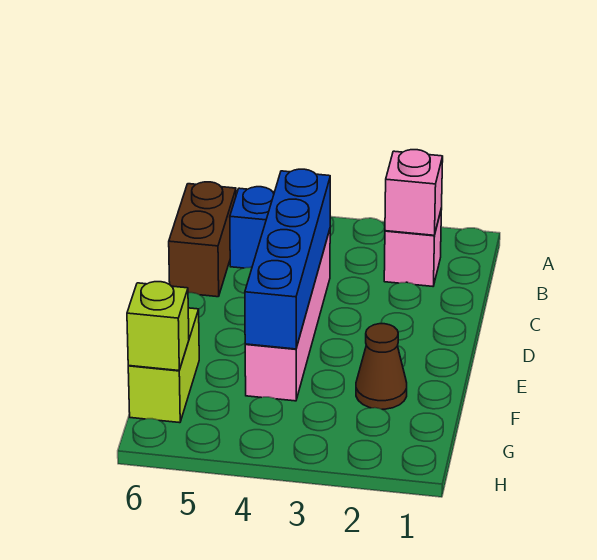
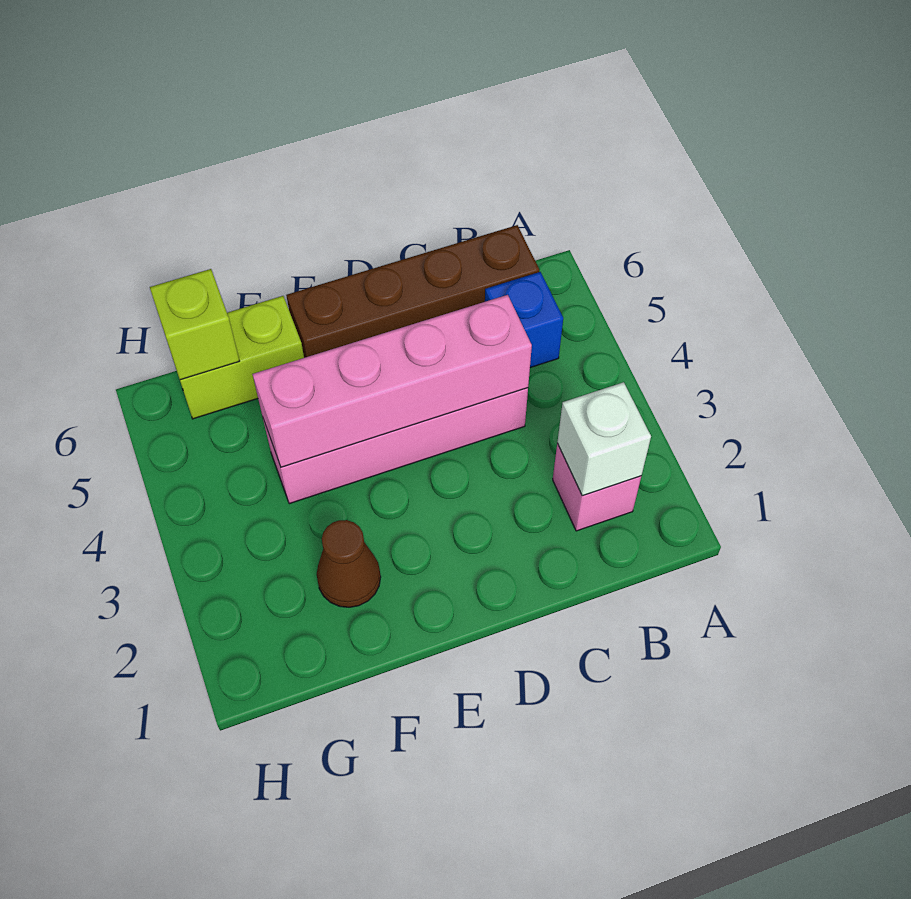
pink brick B2 level 2 -> white brick B2 level 2
brown brick B6:C6 level 1 -> brown brick B6:E6 level 1
blue brick C4:F4 level 2 -> pink brick C4:F4 level 2

